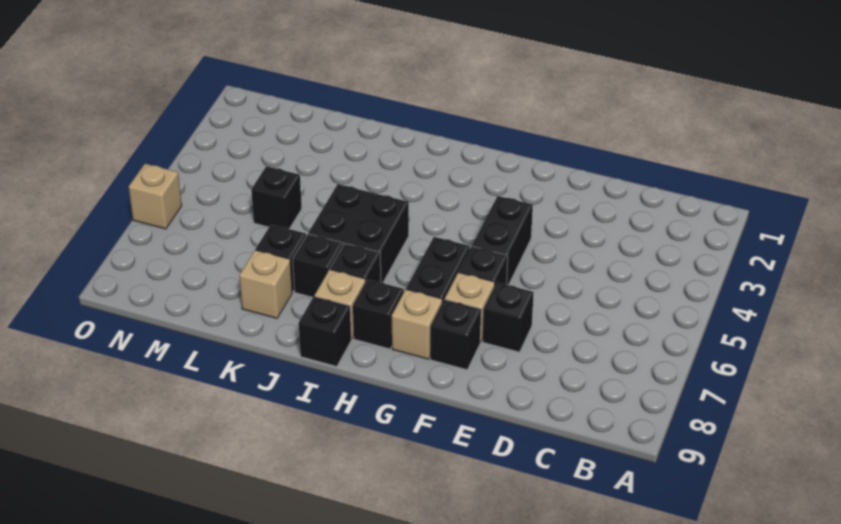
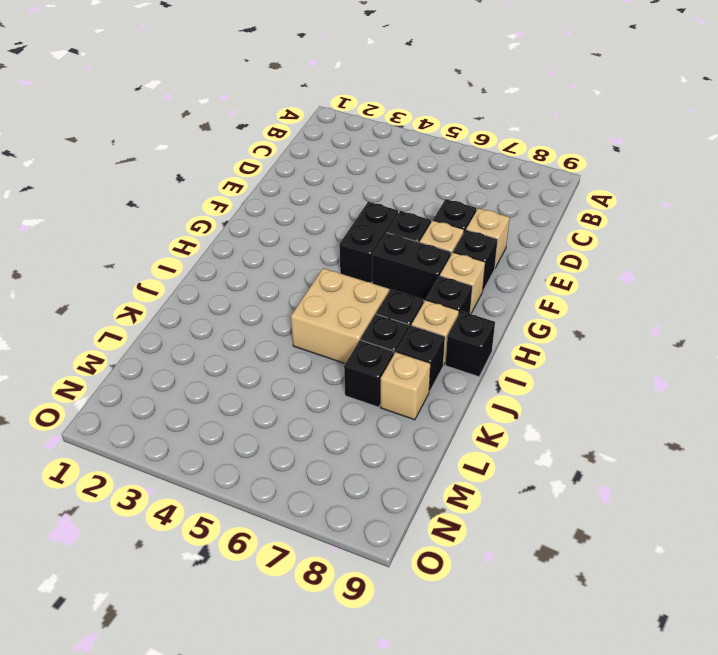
black brick F4:F5 level 1 -> black brick F5:G5 level 1
black brick I5:J6 level 1 -> tan brick I5:J6 level 1
black brick L5 level 1 -> black brick J8 level 1
tan brick O6 level 1 -> tan brick E8 level 1

